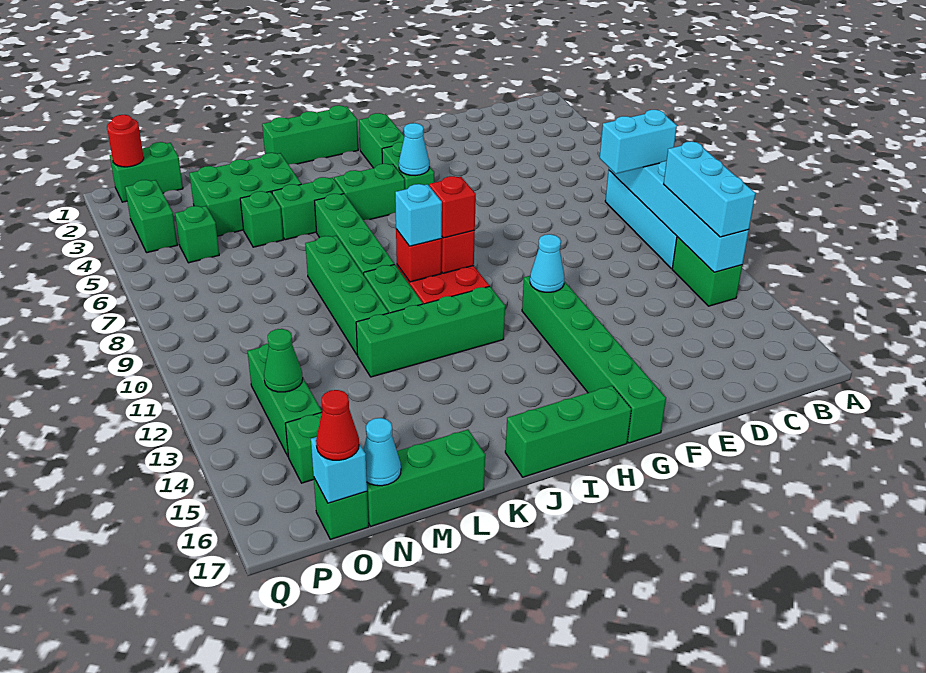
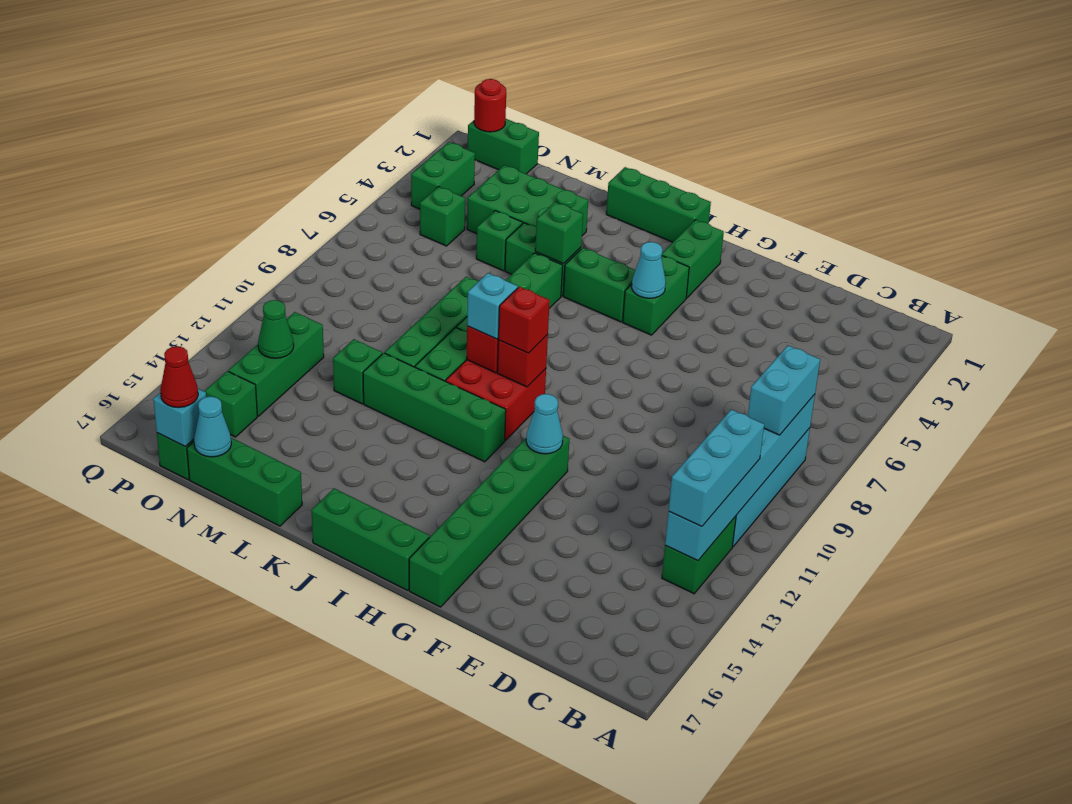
cyan brick B9:C9 level 3 -> cyan brick B8:B9 level 3
none -> green brick K5 level 2
none -> green brick M12 level 1

